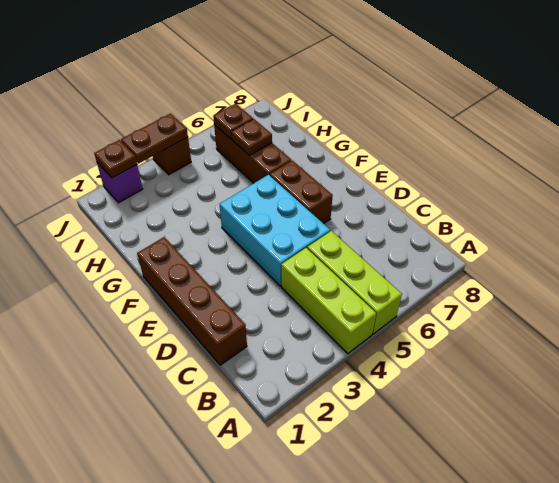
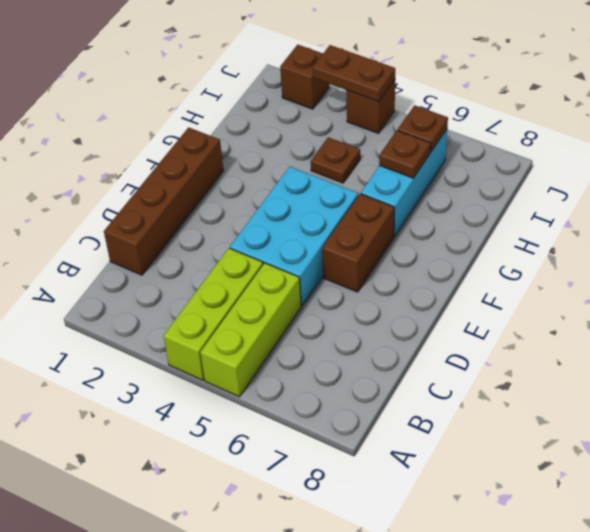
brown brick G6:I6 level 1 -> cyan brick G6:I6 level 1
purple brick J2 level 1 -> brown brick J2 level 1
brown plate J2 level 2 -> brown plate H4 level 1

